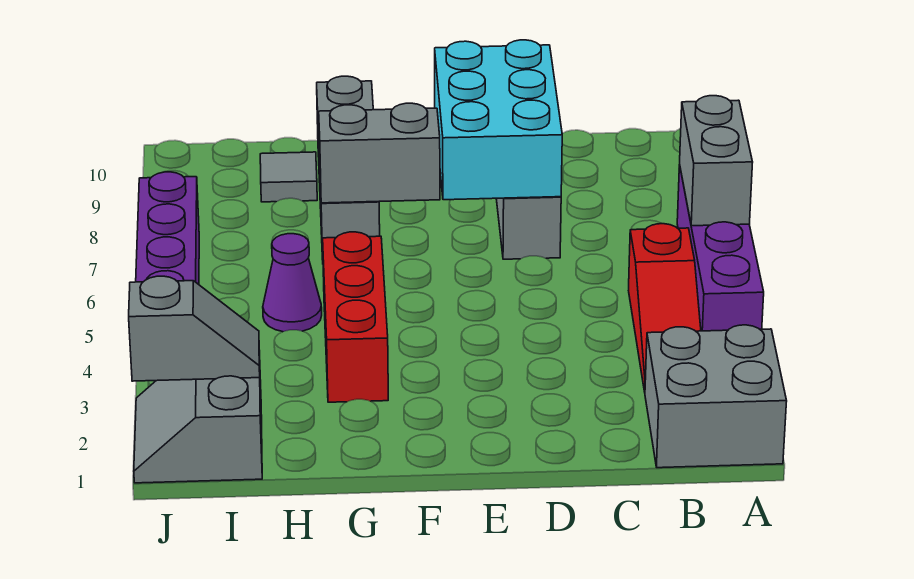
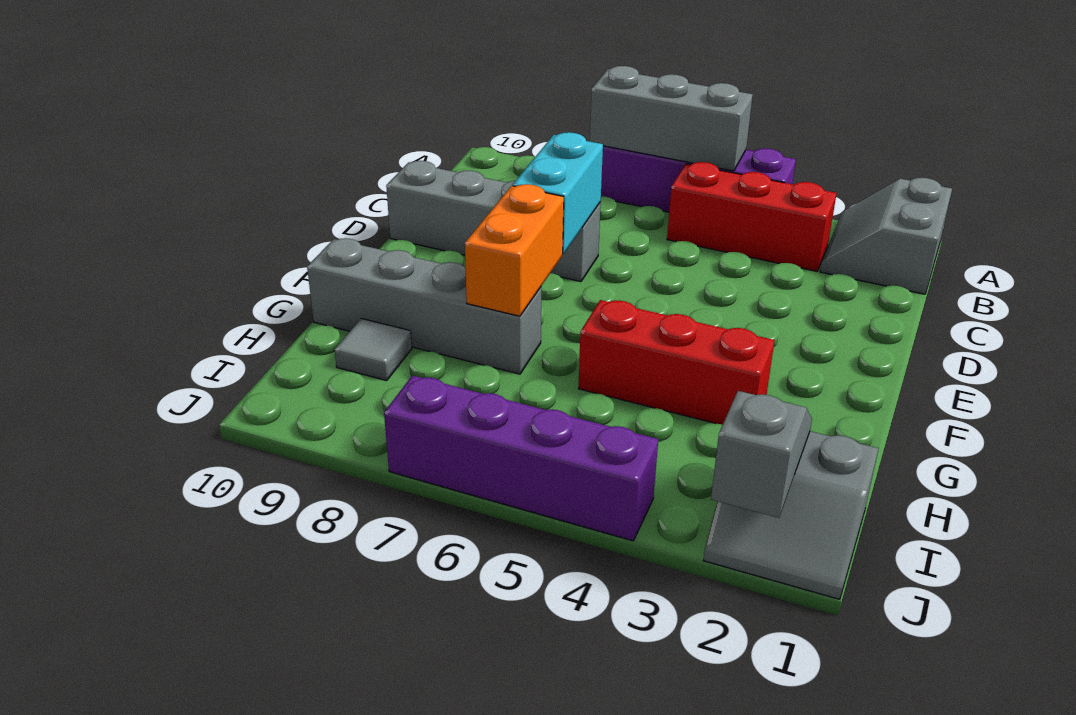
grey brick A1:B2 level 1 -> grey slope A1:B2 level 1 top 1
grey brick A6:A7 level 2 -> grey brick A5:A7 level 2
red slope B3:B5 level 1 top 5 -> red brick B3:B5 level 1
cyan brick D7:E9 level 2 -> cyan brick D7:E7 level 2
grey brick F7:G7 level 2 -> orange brick F7:G7 level 2
purple cone H5 level 1 -> none

